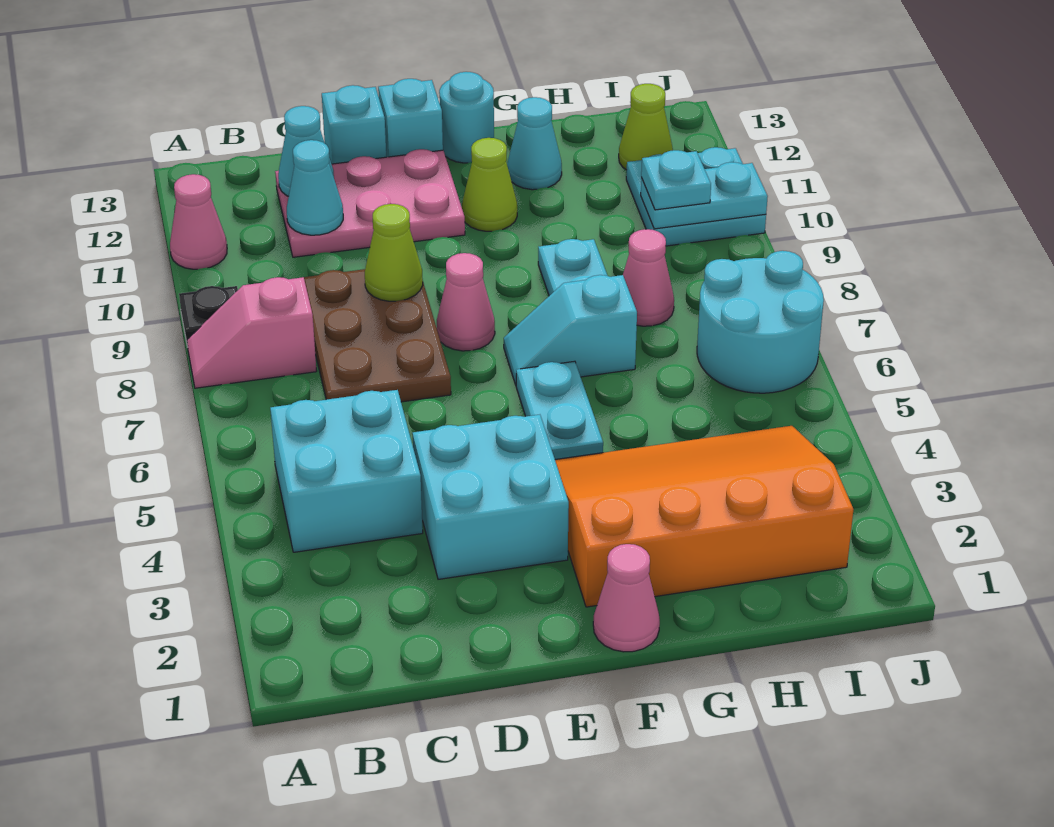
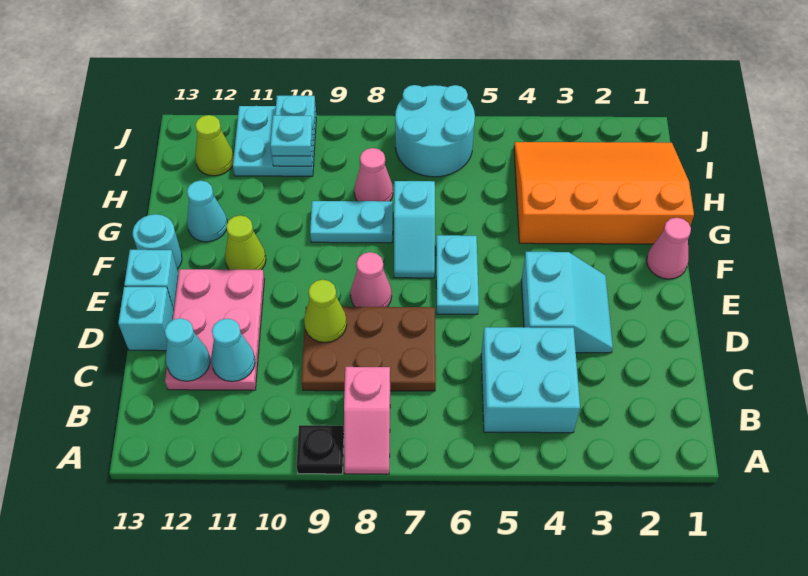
pink cone A11 level 1 -> none
cyan brick D3:E4 level 1 -> cyan slope D3:E4 level 1 top 4
orange slope F2:I4 level 1 top 2 -> orange slope G1:I4 level 1 top G
cyan plate F5:F6 level 1 -> cyan plate E6:F6 level 1

